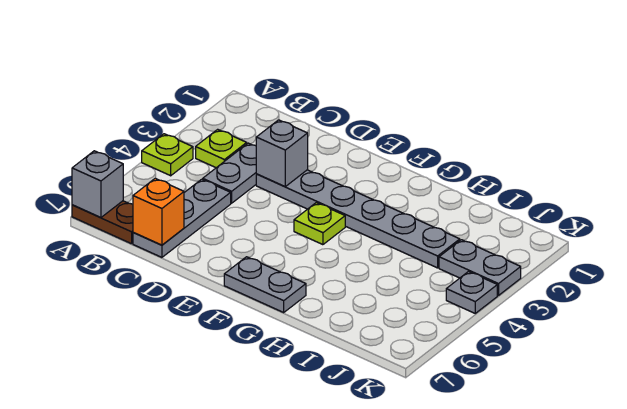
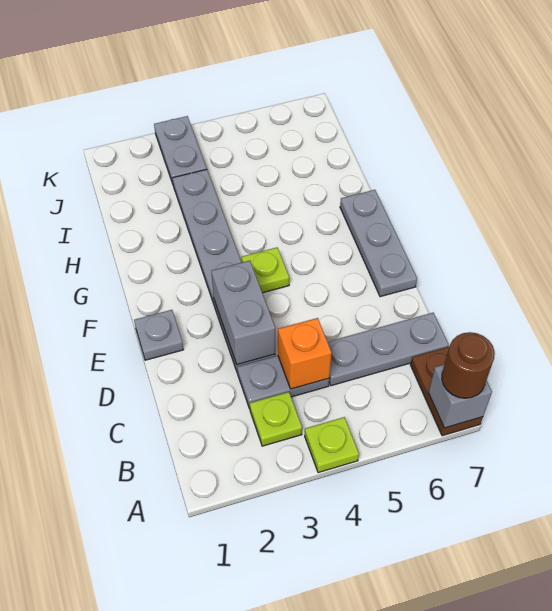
none -> brown round brick A7 level 3
orange brick C7 level 2 -> orange brick C4 level 2
grey brick D3 level 2 -> grey brick D3:E3 level 2
grey plate F7:G7 level 1 -> grey plate E7:G7 level 1
grey plate K4 level 1 -> grey plate E1 level 1

